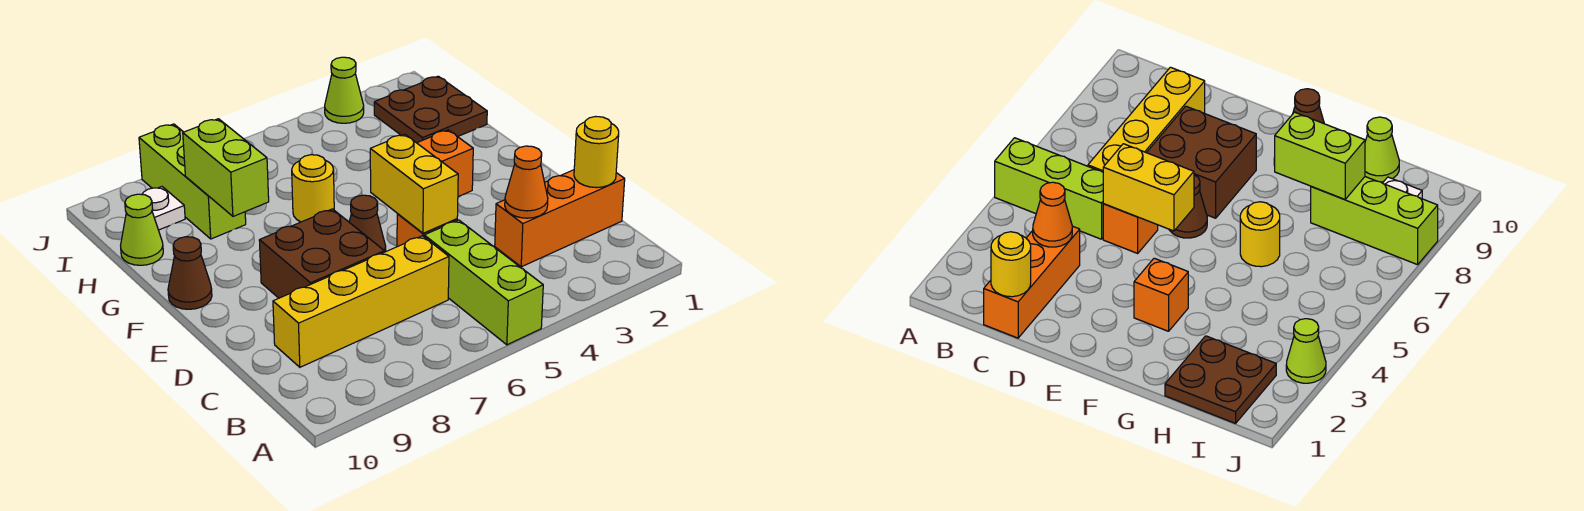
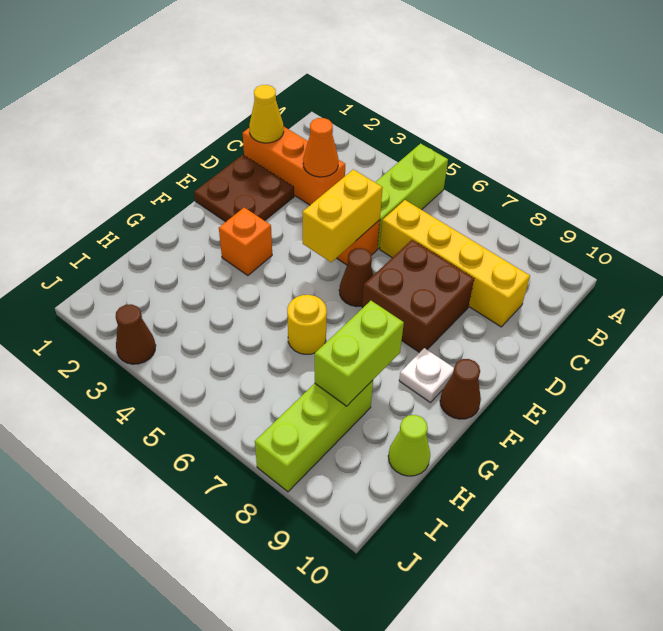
yellow round brick C1 level 2 -> yellow cone C1 level 2
brown plate H1:I2 level 1 -> brown plate D1:E2 level 1
white plate I9 level 1 -> white plate F9 level 1
lime cone J3 level 1 -> brown cone J3 level 1

